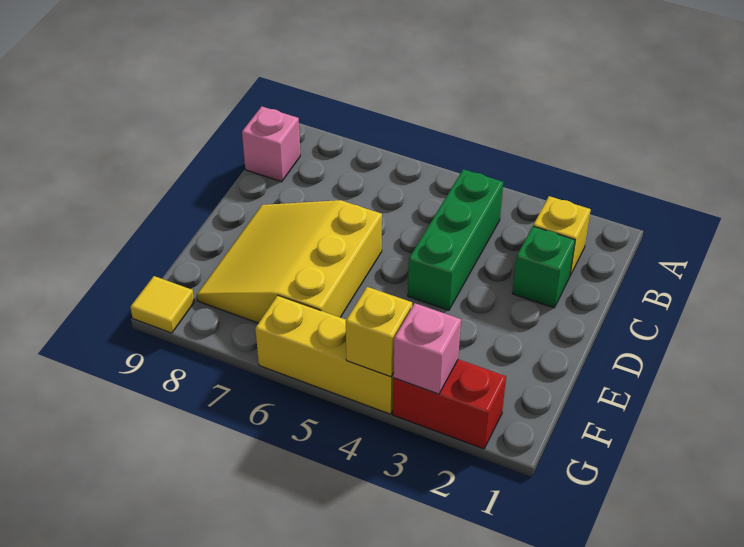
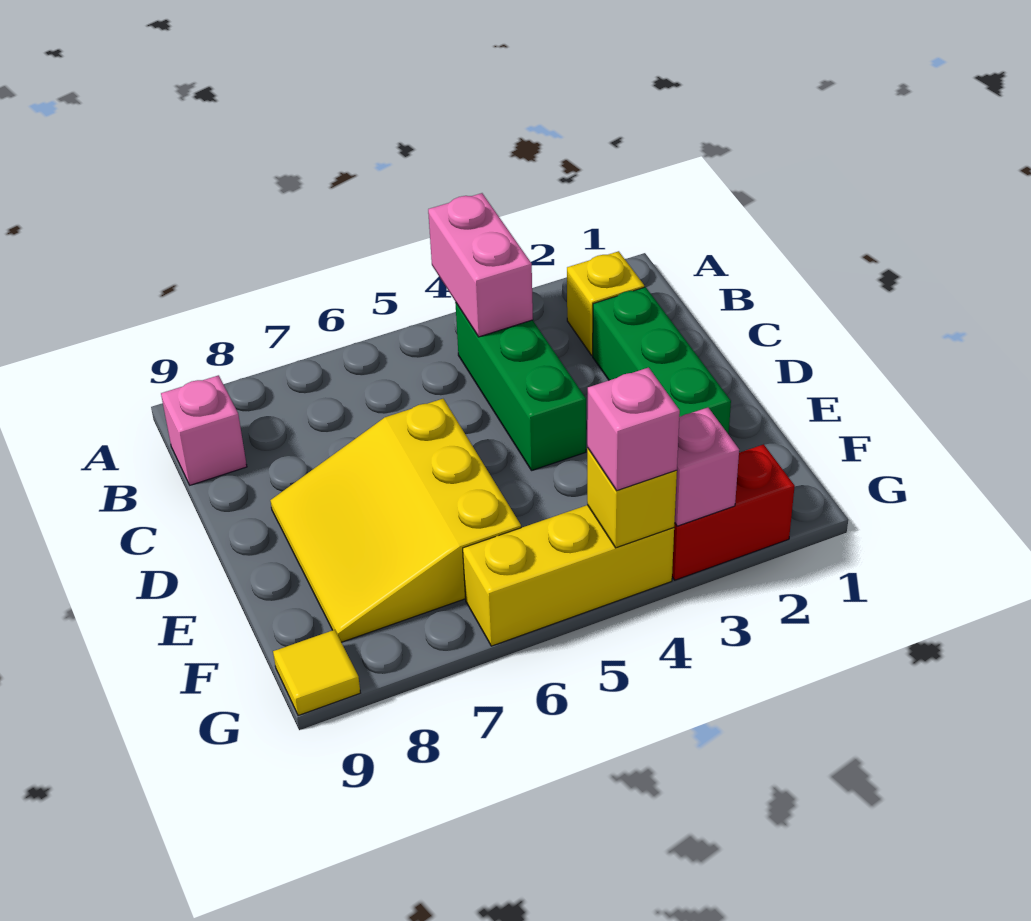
none -> pink brick A4:B4 level 2
green brick C2 level 1 -> green brick C2:E2 level 1
none -> pink brick G4 level 3

